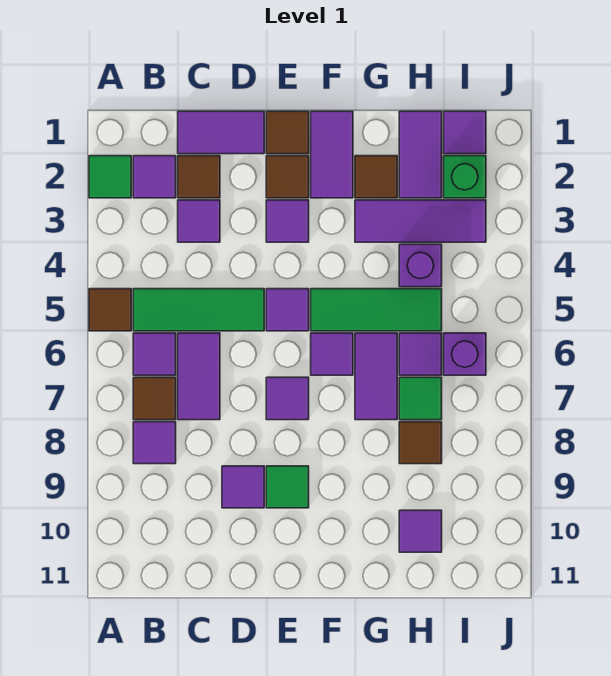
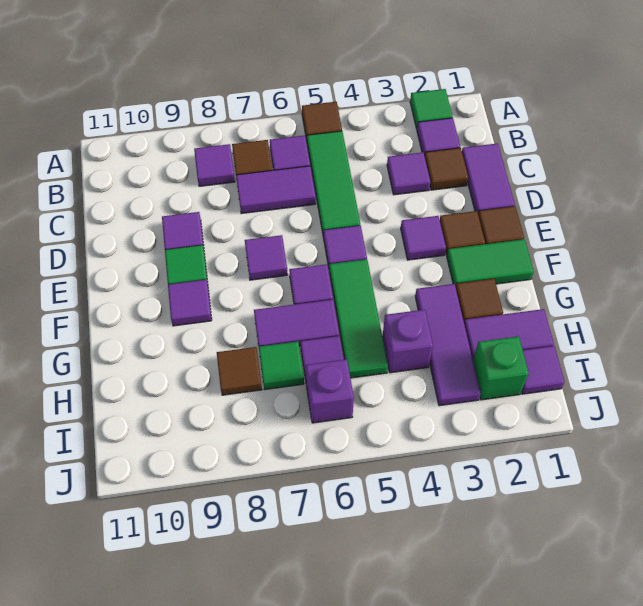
purple tile F1:F2 level 1 -> green tile F1:F2 level 1
purple tile H10 level 1 -> purple tile F9 level 1

